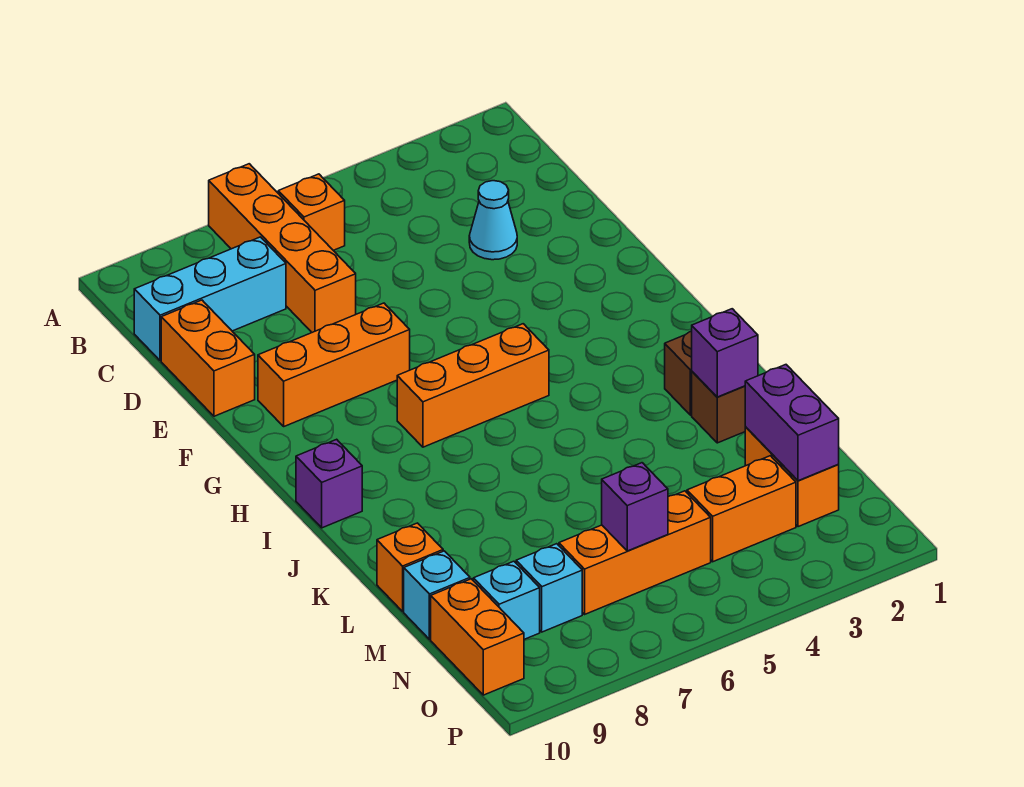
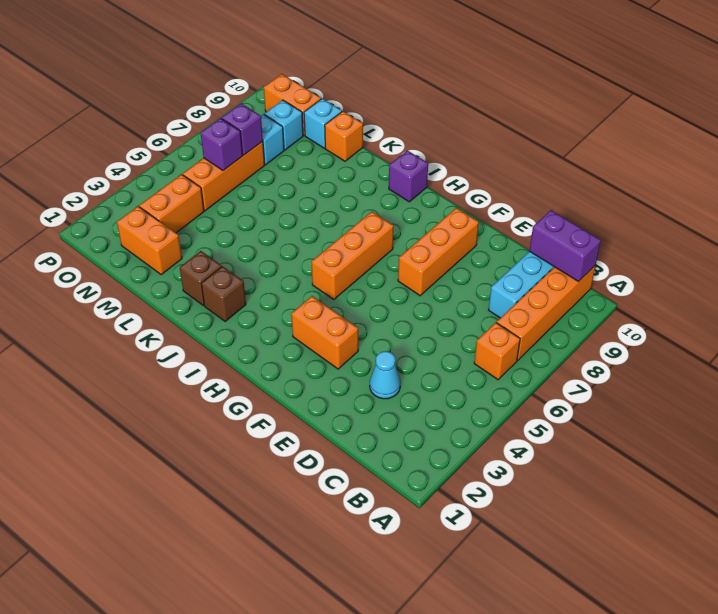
orange brick A7:D7 level 1 -> orange brick B7:B10 level 1
orange brick D10:E10 level 1 -> orange brick F3:G3 level 1
purple brick K2 level 2 -> purple brick N7 level 2
purple brick M2:N2 level 2 -> purple brick B10:C10 level 2

